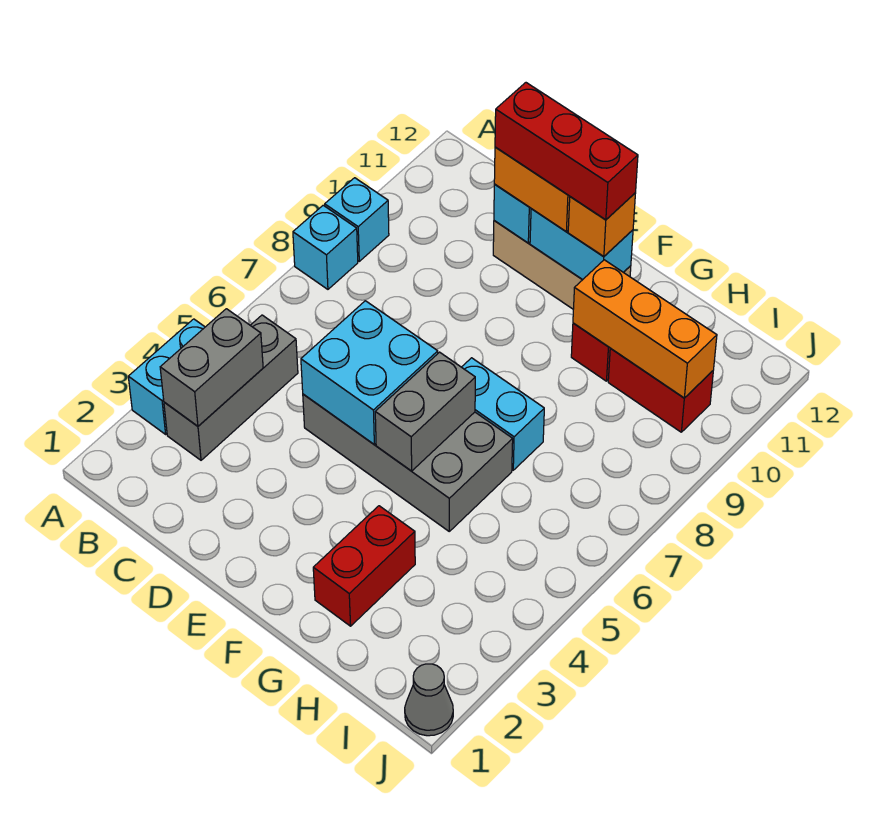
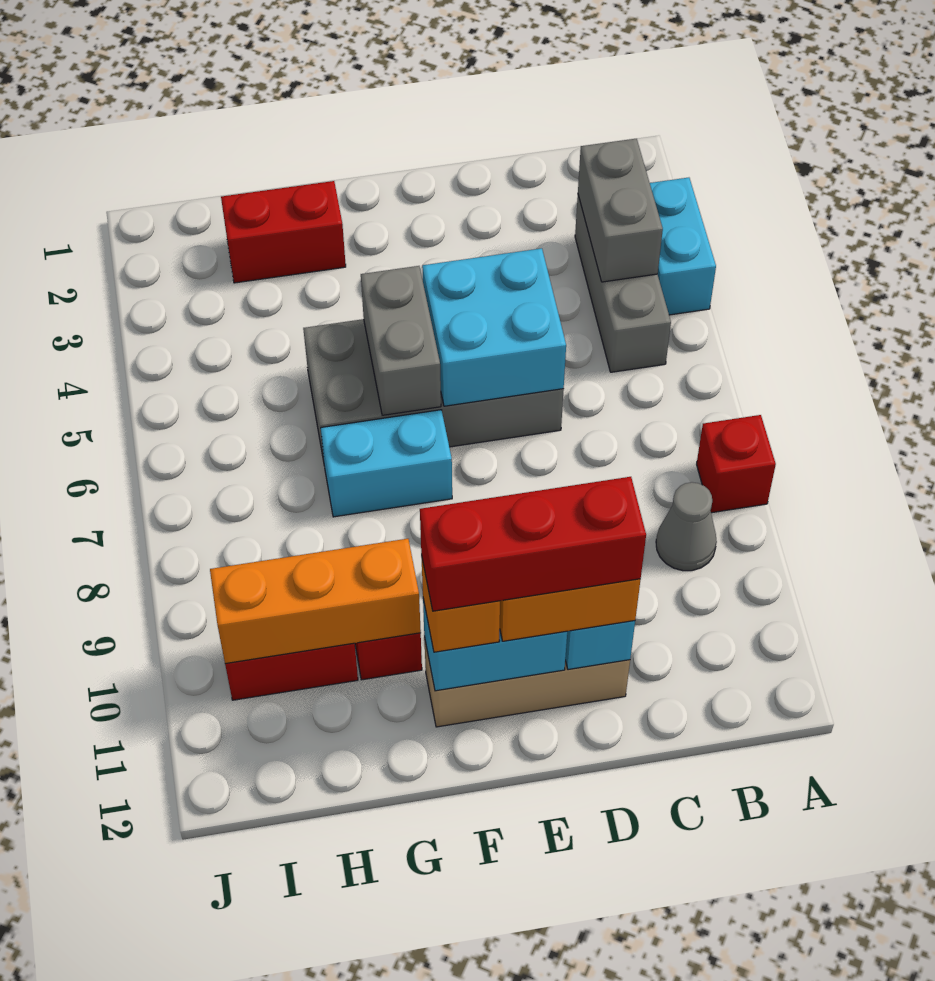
cyan brick A8 level 1 -> red brick A8 level 1
cyan brick A9 level 1 -> none
red brick G2:G3 level 1 -> red brick G2:H2 level 1
grey cone J1 level 1 -> grey cone B9 level 1

